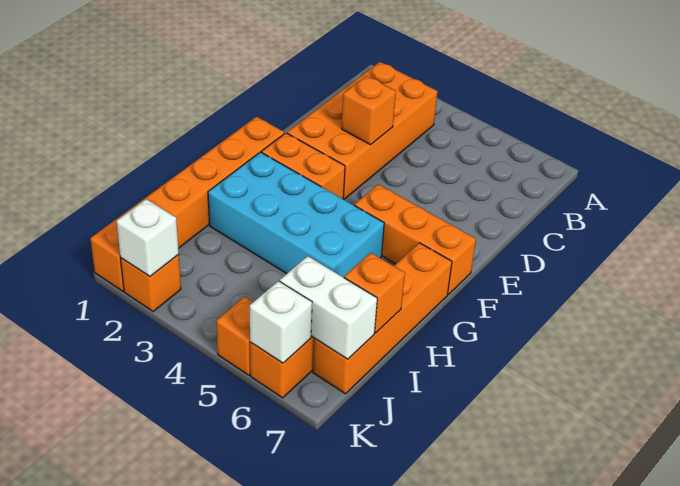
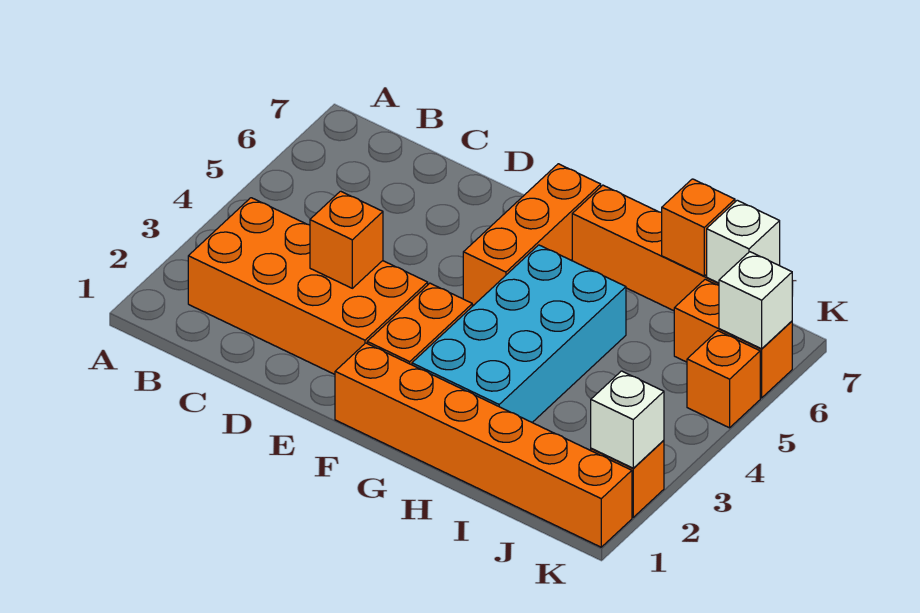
white brick J6:J7 level 2 -> white brick J7 level 2

